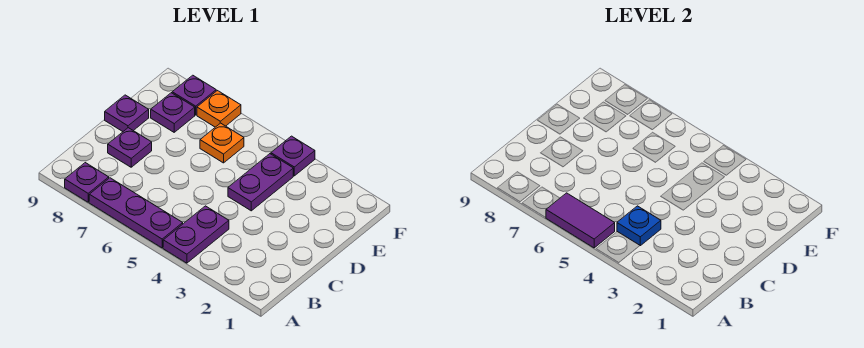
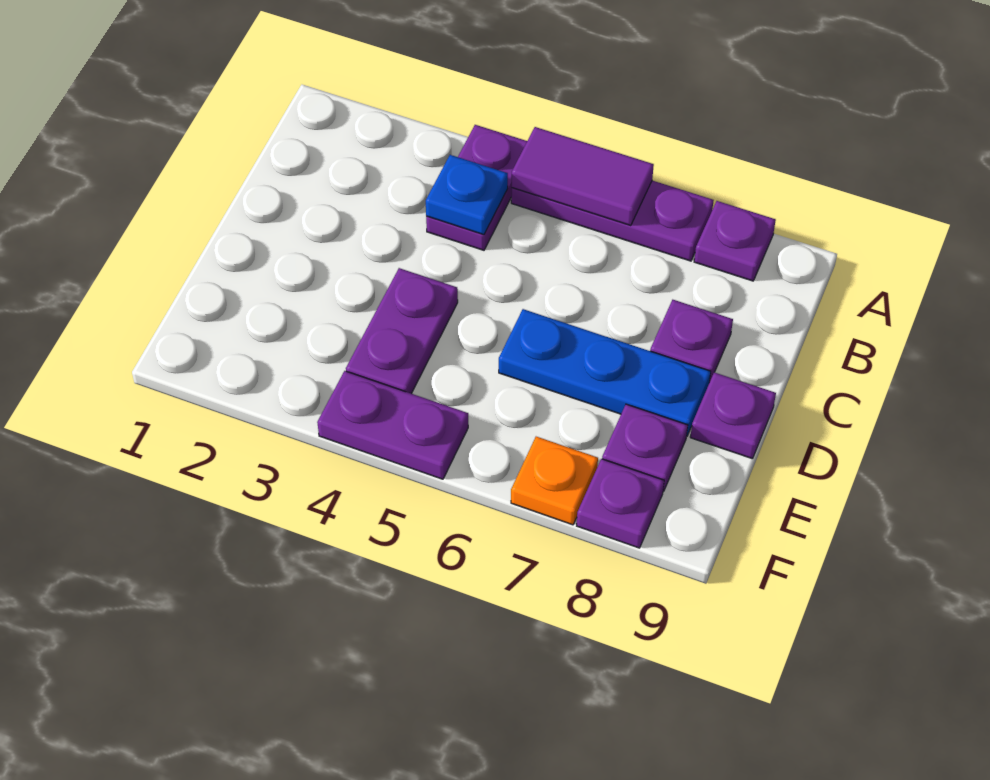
none -> blue plate D6:D8 level 1
orange plate E6 level 1 -> none
purple plate F4 level 1 -> purple plate F4:F5 level 1

